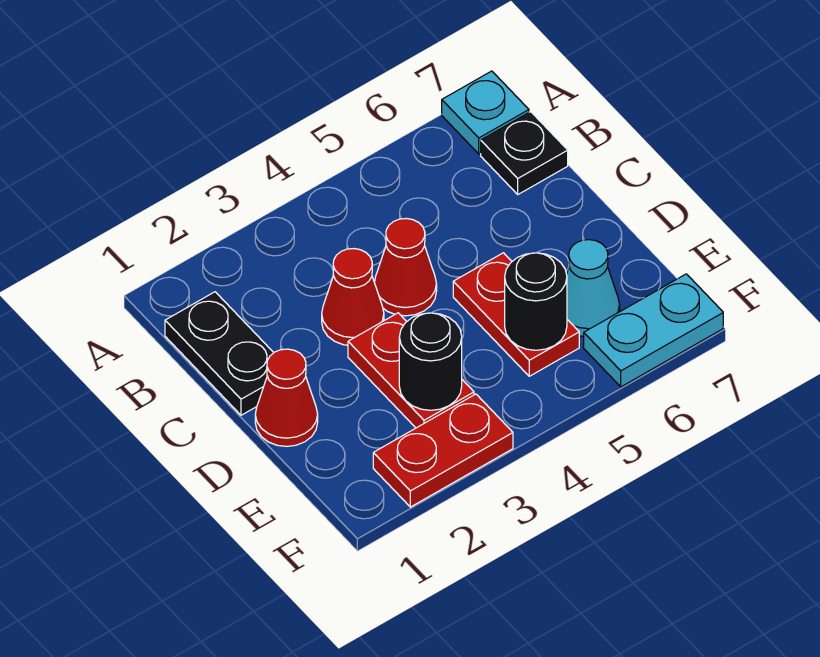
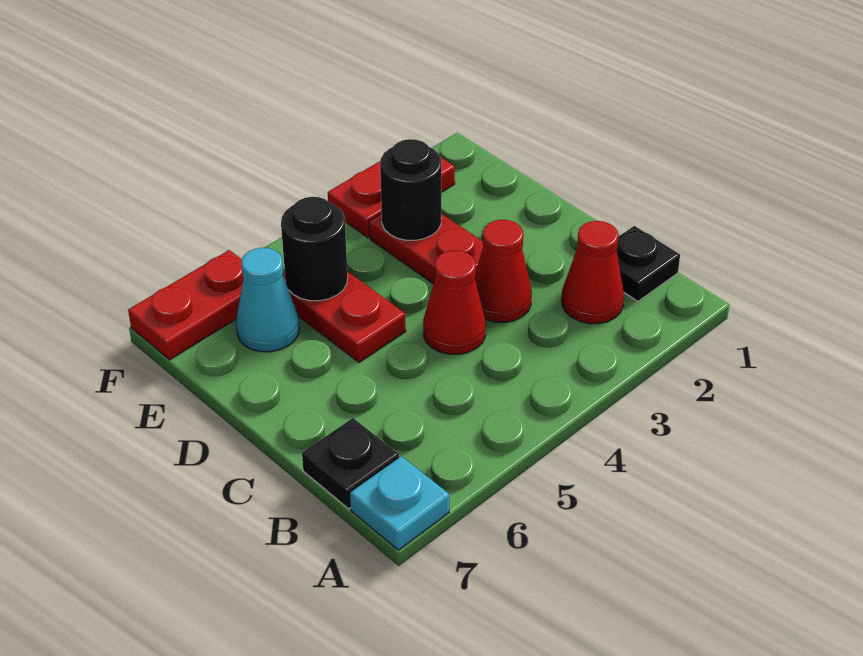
black plate B1:C1 level 1 -> black plate B1 level 1
red cone D1 level 1 -> red cone B2 level 1
cyan plate F6:F7 level 1 -> red plate F6:F7 level 1

